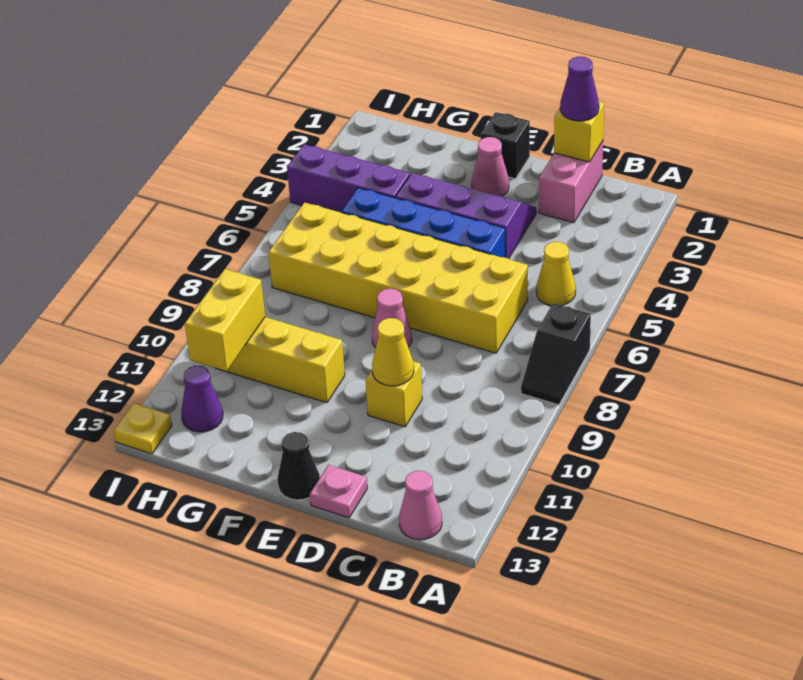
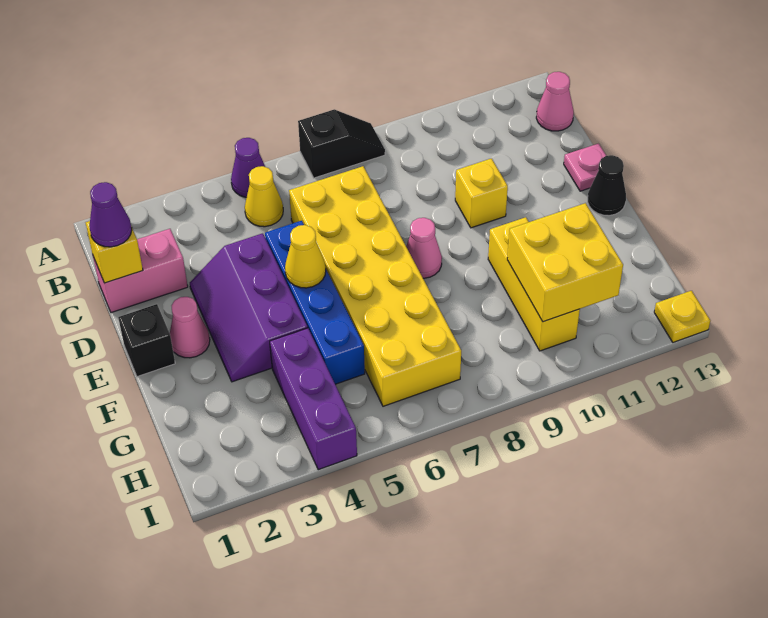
yellow cone D10 level 2 -> yellow cone E5 level 2
yellow brick H10:H11 level 2 -> yellow brick G10:H11 level 2
purple cone H12 level 1 -> purple cone A5 level 1

